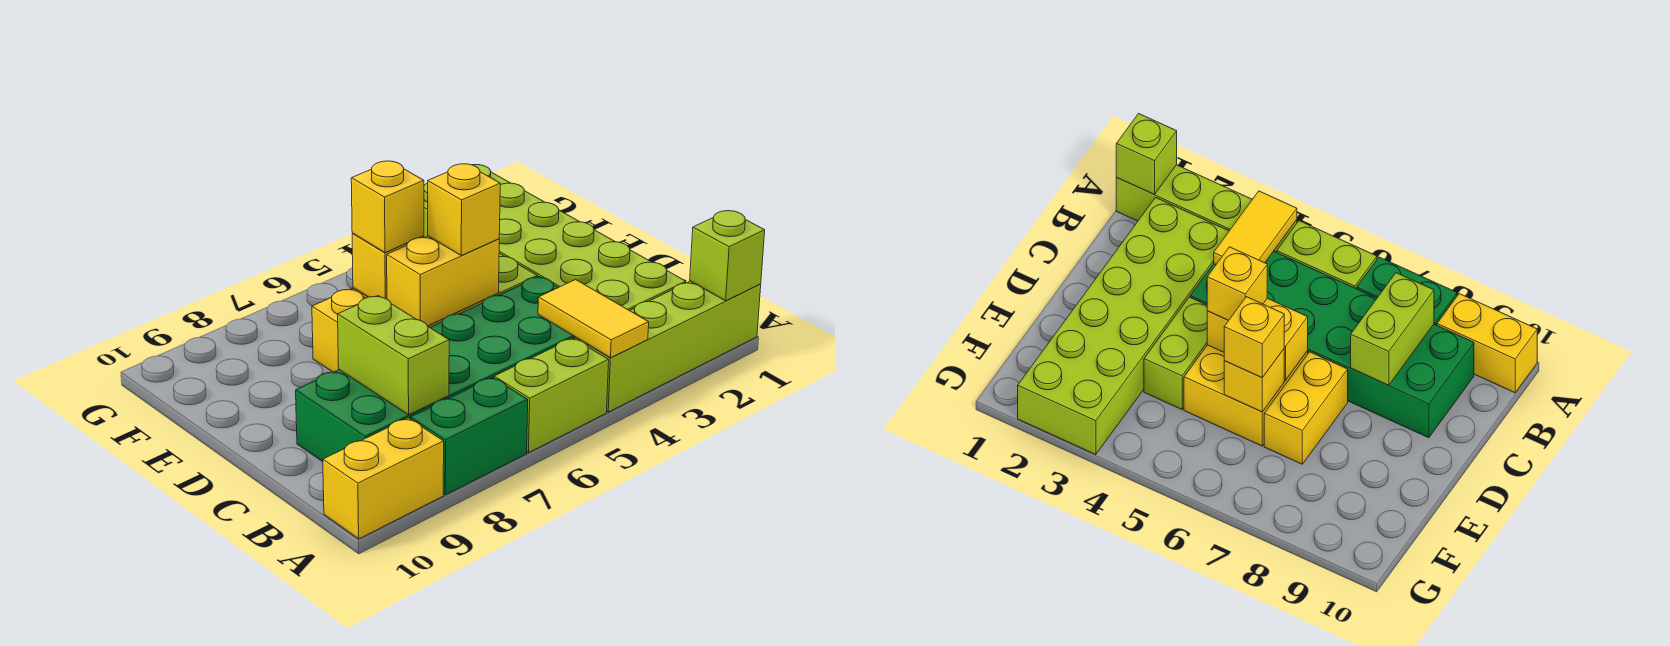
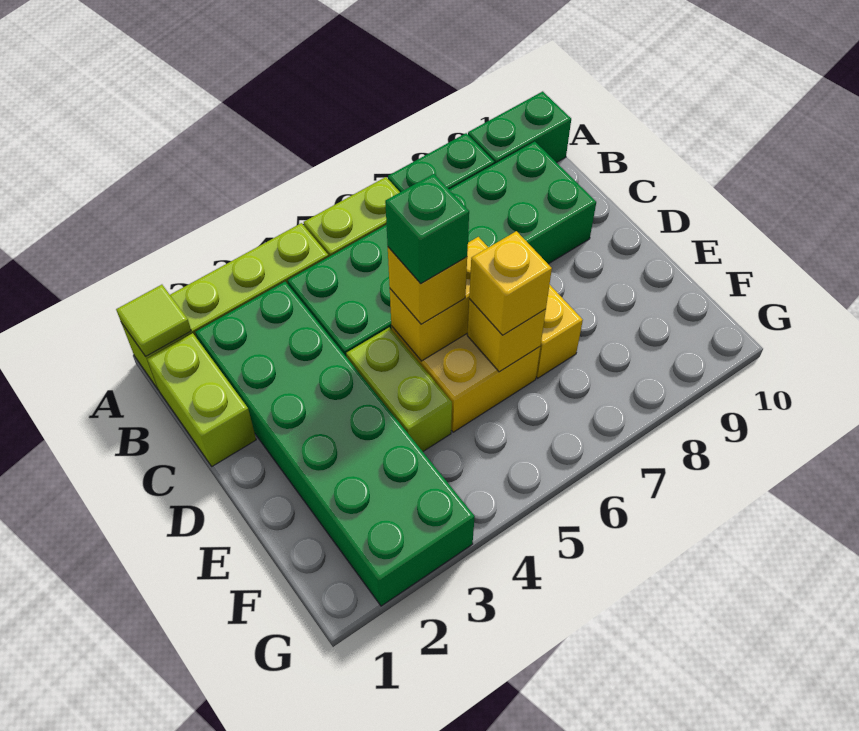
lime brick A1 level 2 -> lime tile A1 level 2
yellow tile A4:B4 level 2 -> none
yellow brick A9:A10 level 1 -> green brick A9:A10 level 1
lime brick B2:G3 level 1 -> green brick B2:G3 level 1
lime brick B8:C8 level 2 -> lime brick B1:C1 level 1
none -> green brick D5 level 4

